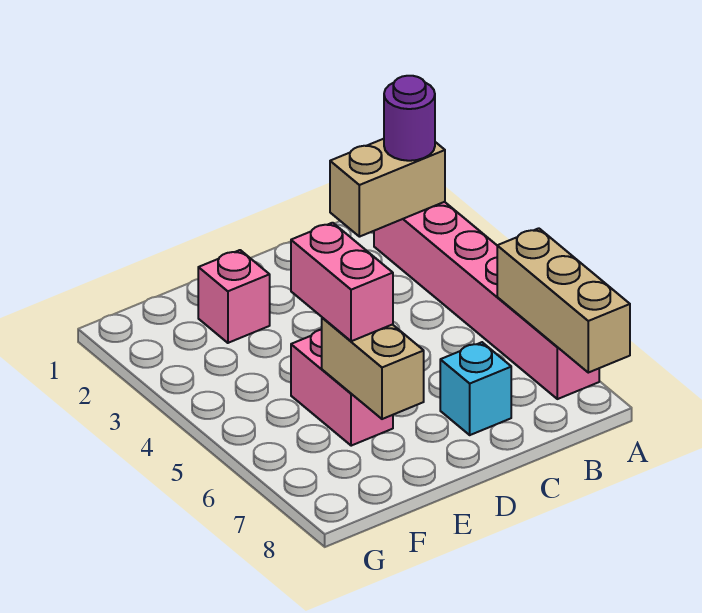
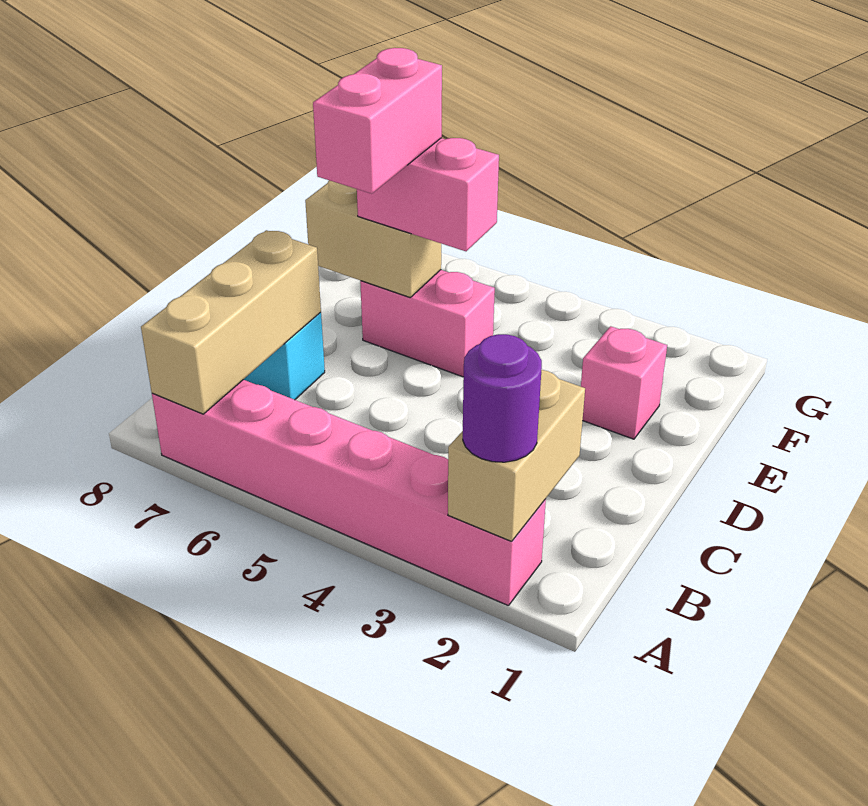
tan brick A6:A8 level 2 -> tan brick A7:C7 level 2
none -> pink brick D6:E6 level 4

